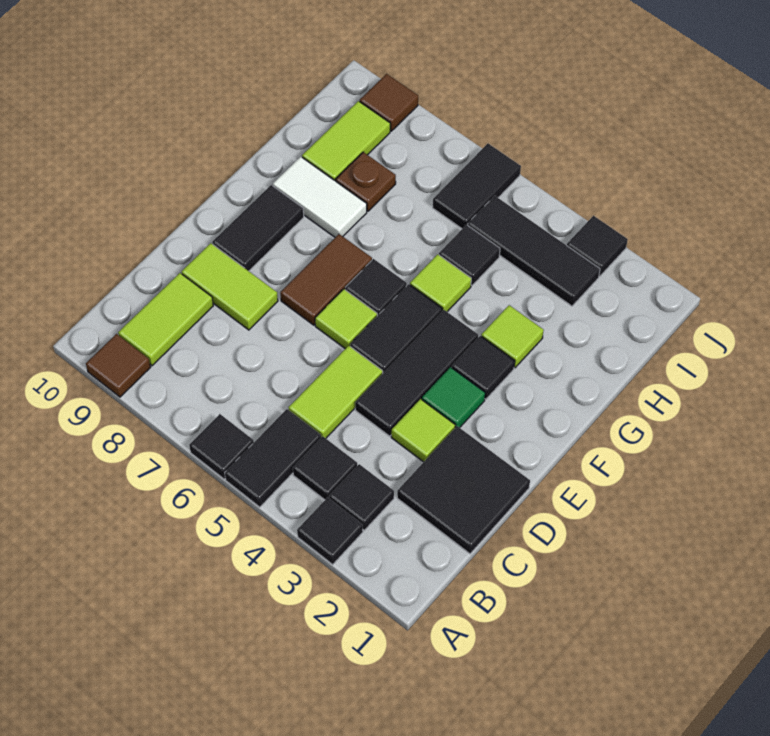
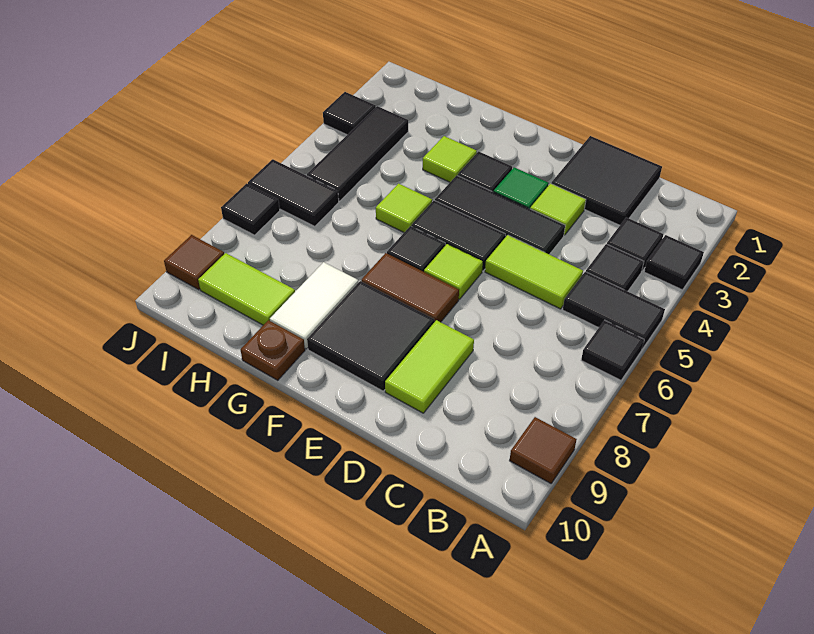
lime tile B9:C9 level 1 -> none
black tile E9:F9 level 1 -> black tile E8:F9 level 1
black tile H5 level 1 -> black tile J7 level 1
brown plate H8 level 1 -> brown plate G10 level 1

